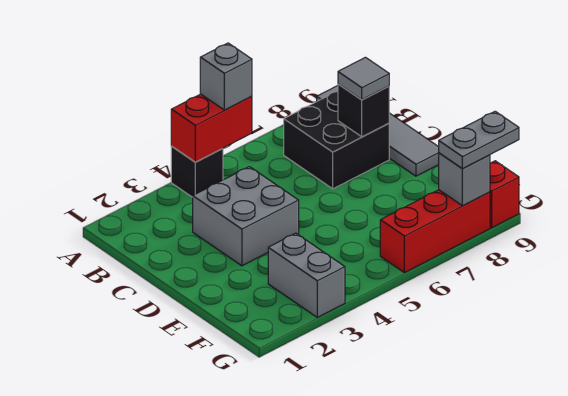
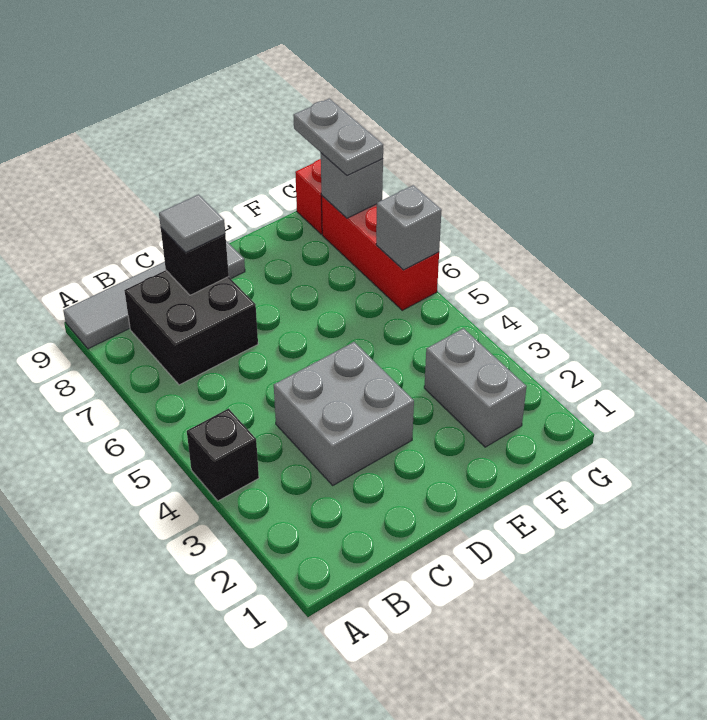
red brick A4:A5 level 2 -> none
grey brick A5 level 3 -> grey brick G6 level 2
grey brick F3:G3 level 1 -> grey brick F2:F3 level 1

